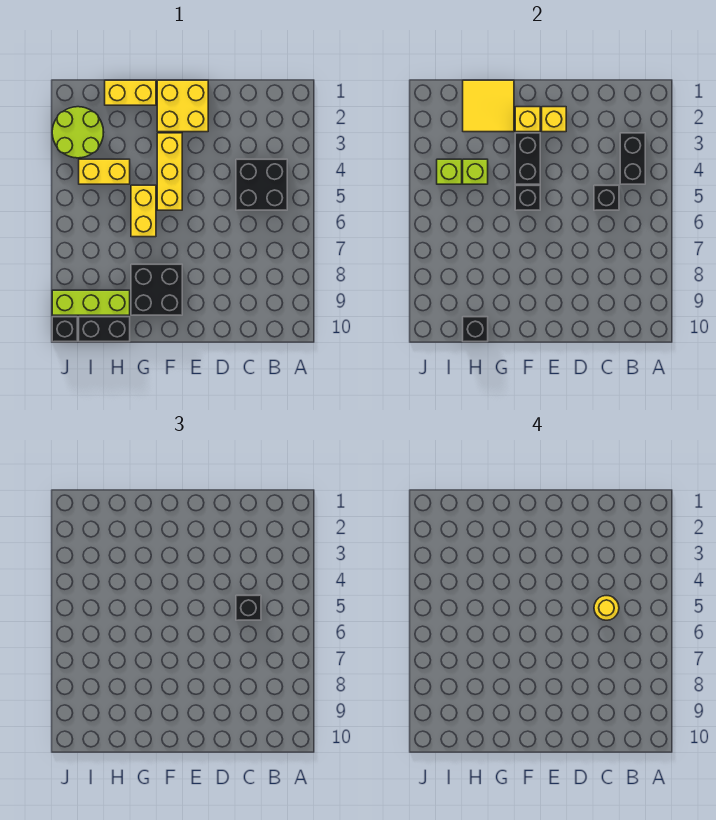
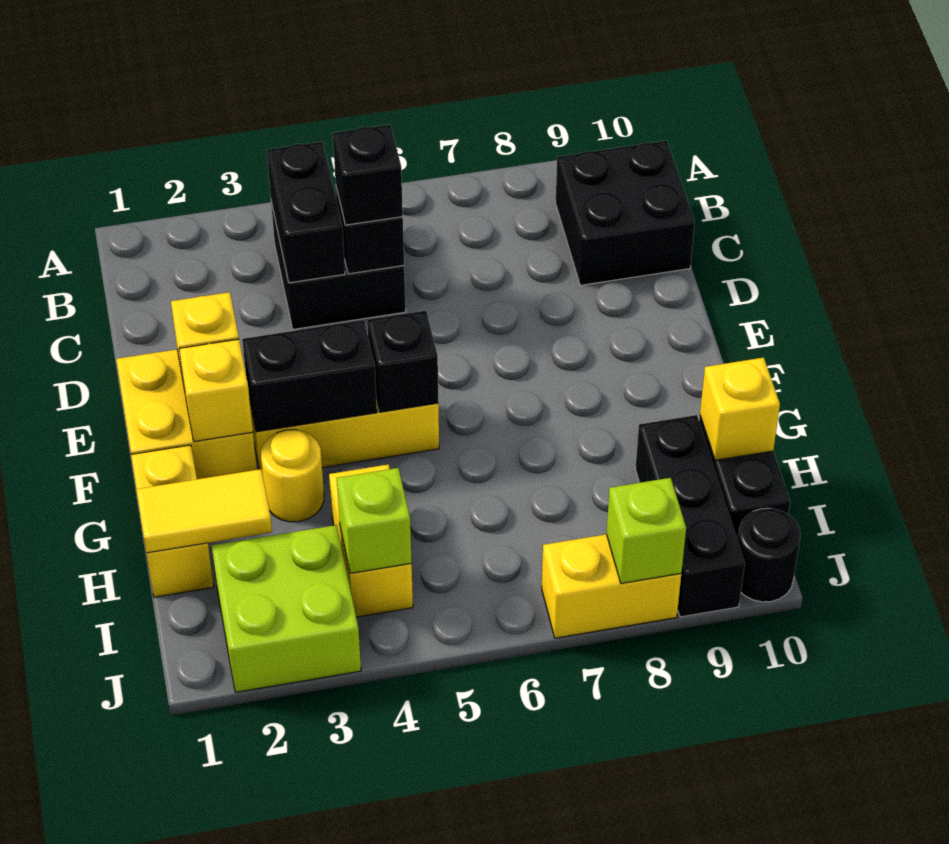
black brick B3:B4 level 2 -> black brick B4:C4 level 2
yellow round brick C5 level 4 -> yellow round brick G3 level 1
black brick F8:G9 level 1 -> black brick B9:C10 level 1
yellow tile G1:H2 level 2 -> yellow tile H1:H2 level 2
yellow brick G5:G6 level 1 -> yellow brick J7:J8 level 1
lime brick H4 level 2 -> lime brick J8 level 2
lime brick H9:J9 level 1 -> black brick H9:J9 level 1
black brick H10 level 2 -> yellow brick H10 level 2
lime round brick I2:J3 level 1 -> lime brick I2:J3 level 1
black brick J10 level 1 -> black round brick J10 level 1

